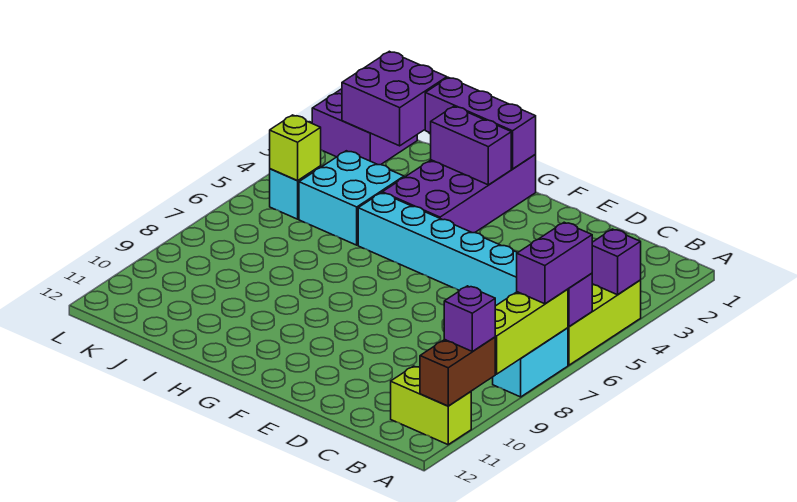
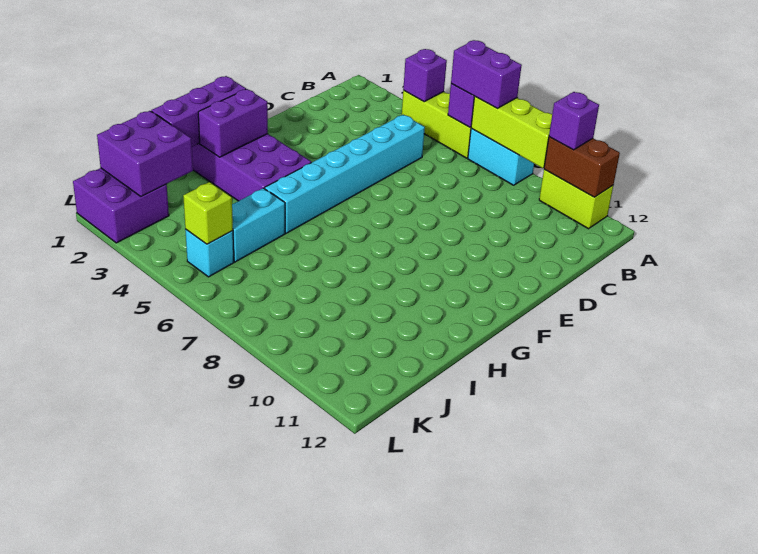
lime brick A11:B11 level 1 -> lime brick A10:A11 level 1
cyan brick I4:J5 level 1 -> cyan brick I5:J5 level 1

